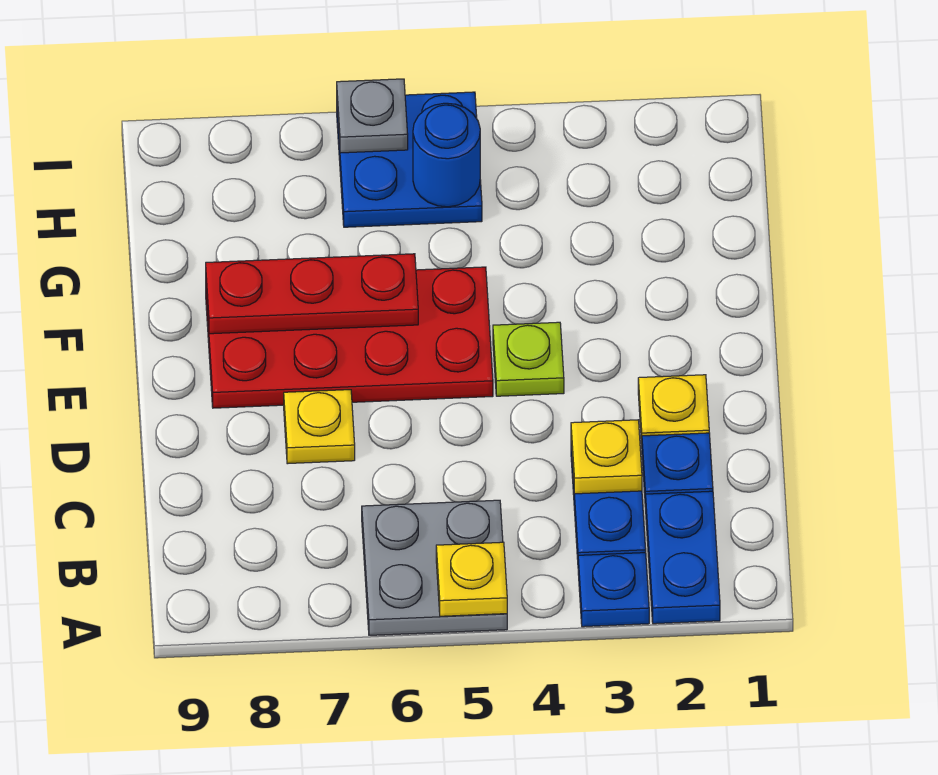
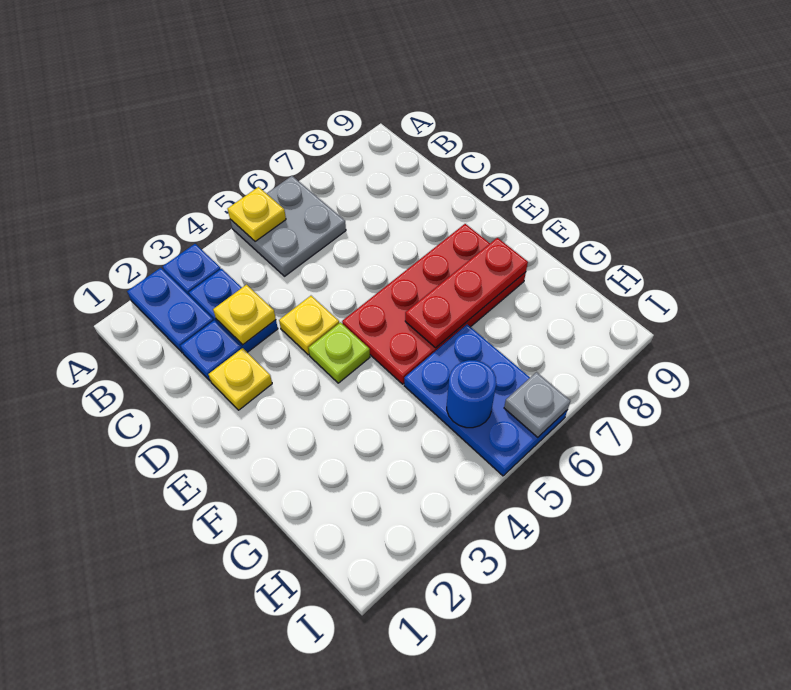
yellow plate D7 level 1 -> yellow plate D4 level 1
blue plate H5:I6 level 1 -> blue plate G5:I6 level 1

